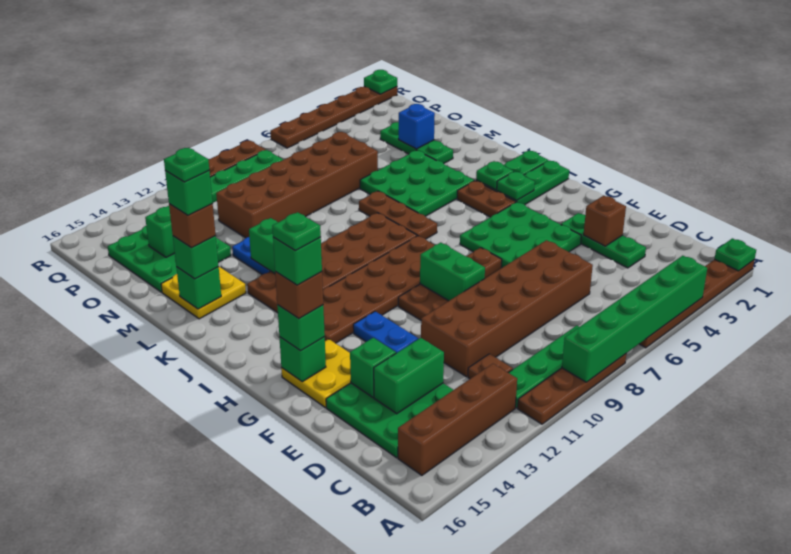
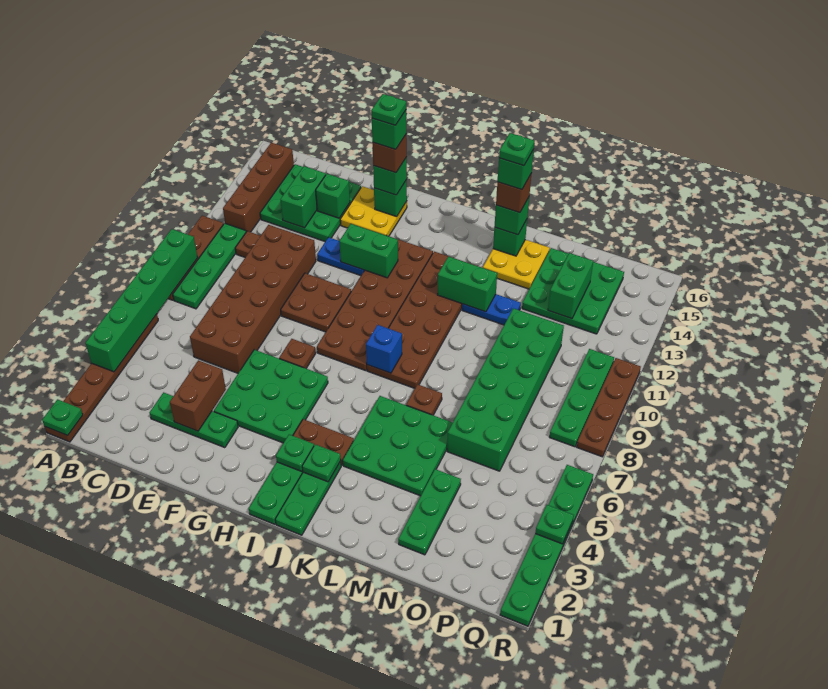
brown brick E3 level 2 -> brown brick E3:E4 level 2
green brick F9:G9 level 2 -> green brick G12:H12 level 2
brown plate J7:L7 level 1 -> brown plate L7 level 1
green plate M3:O3 level 1 -> green plate N2:N4 level 1
blue brick N3 level 2 -> blue brick J8 level 2
brown brick N6:O11 level 1 -> green brick N6:O11 level 1
brown plate R1:R6 level 1 -> green plate R1:R6 level 1
green plate R1 level 2 -> green plate R4 level 2

